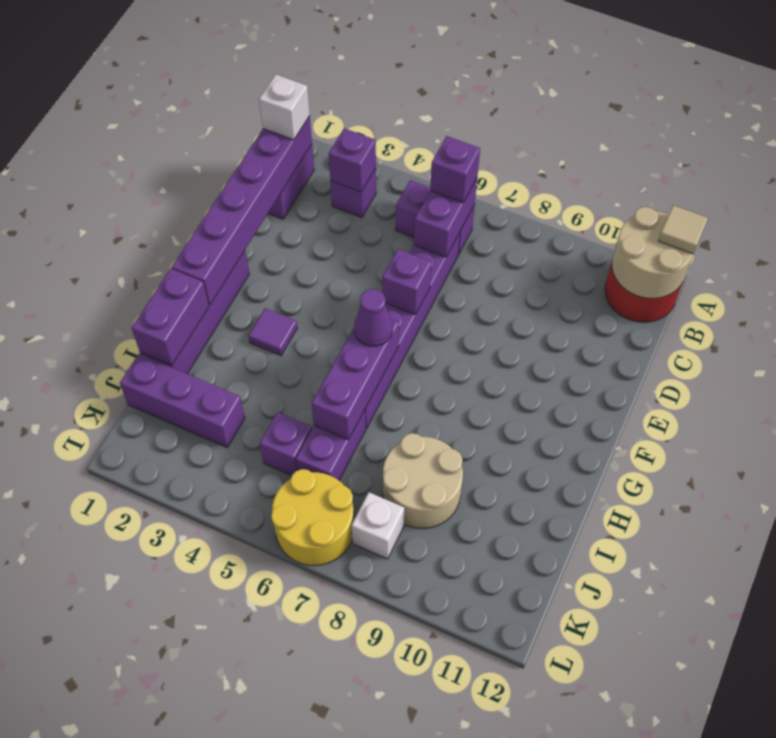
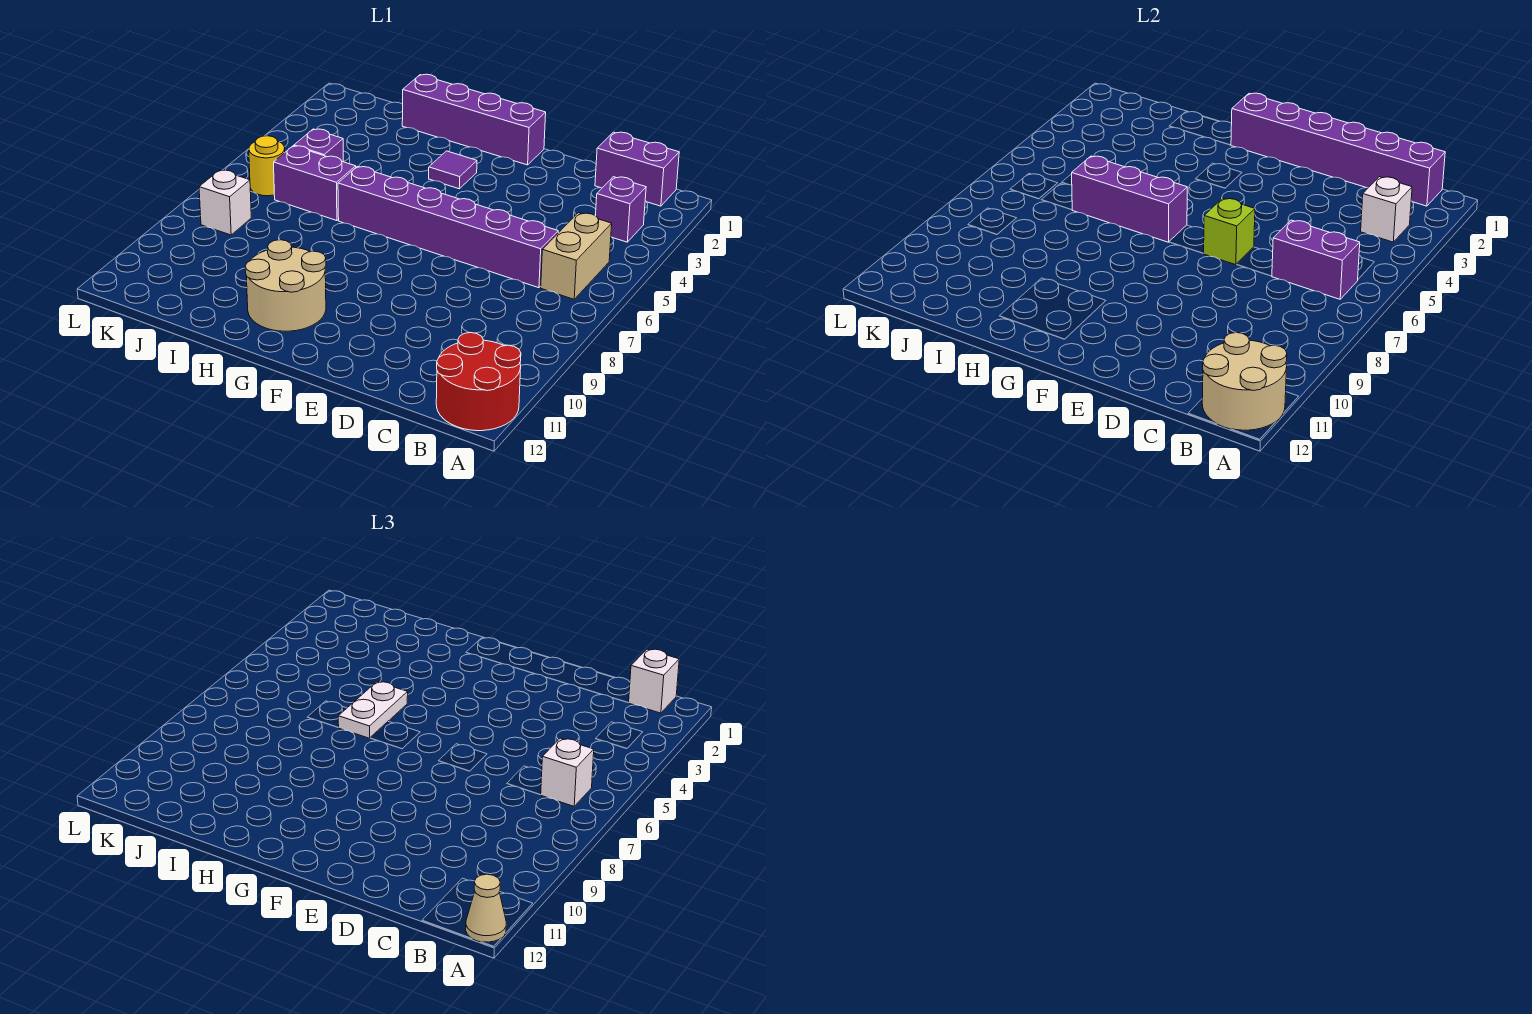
tan tile A12 level 3 -> tan cone A12 level 3
purple brick B3 level 2 -> white brick B3 level 2
purple brick B5:B6 level 1 -> tan brick B5:B6 level 1
purple brick B6 level 3 -> white brick B6 level 3
purple brick E6 level 2 -> lime brick E6 level 2
purple cone G6 level 3 -> none
purple brick H1:I1 level 2 -> none
none -> white plate H5:H6 level 3
tan round brick I8:J9 level 1 -> tan round brick G10:H11 level 1
purple brick J1:J3 level 1 -> none
yellow round brick K6:L7 level 1 -> yellow round brick K6 level 1

